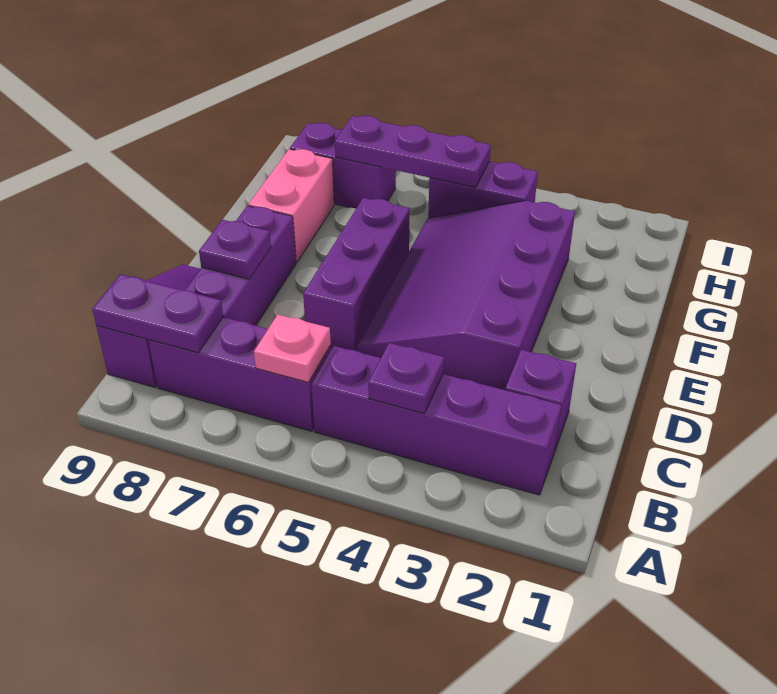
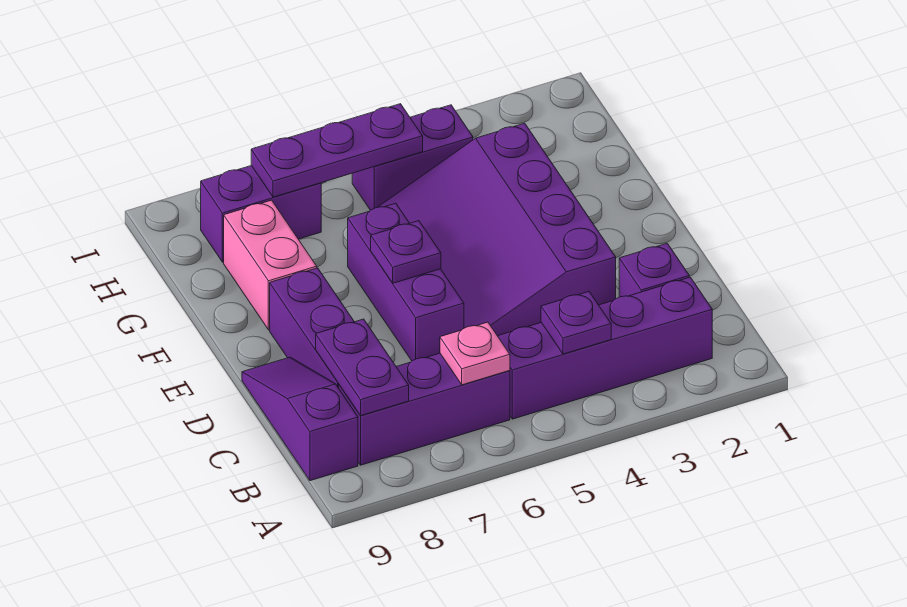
purple plate B8:B9 level 2 -> purple plate B8:C8 level 2
purple plate D8 level 2 -> purple plate E6 level 2

